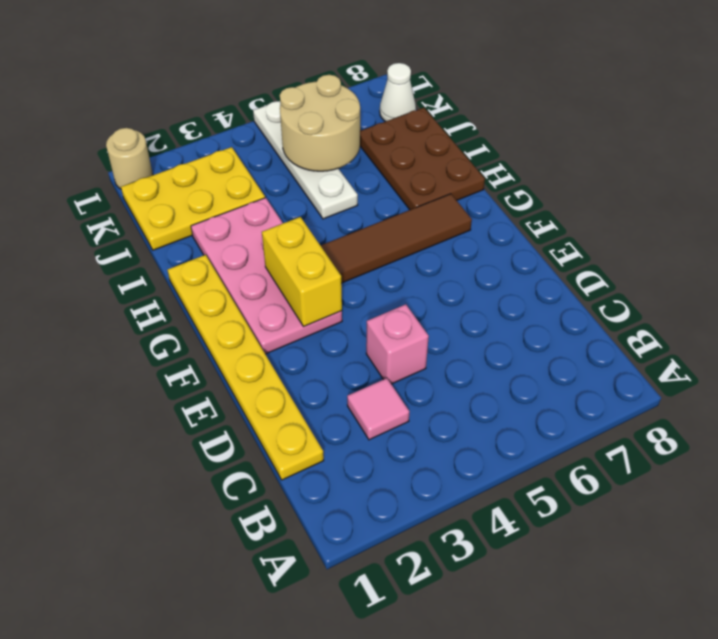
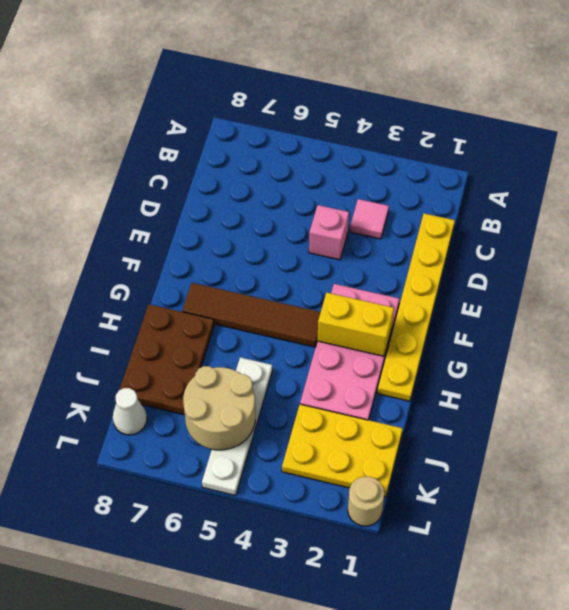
yellow brick F3:G3 level 2 -> yellow brick G2:G3 level 2

